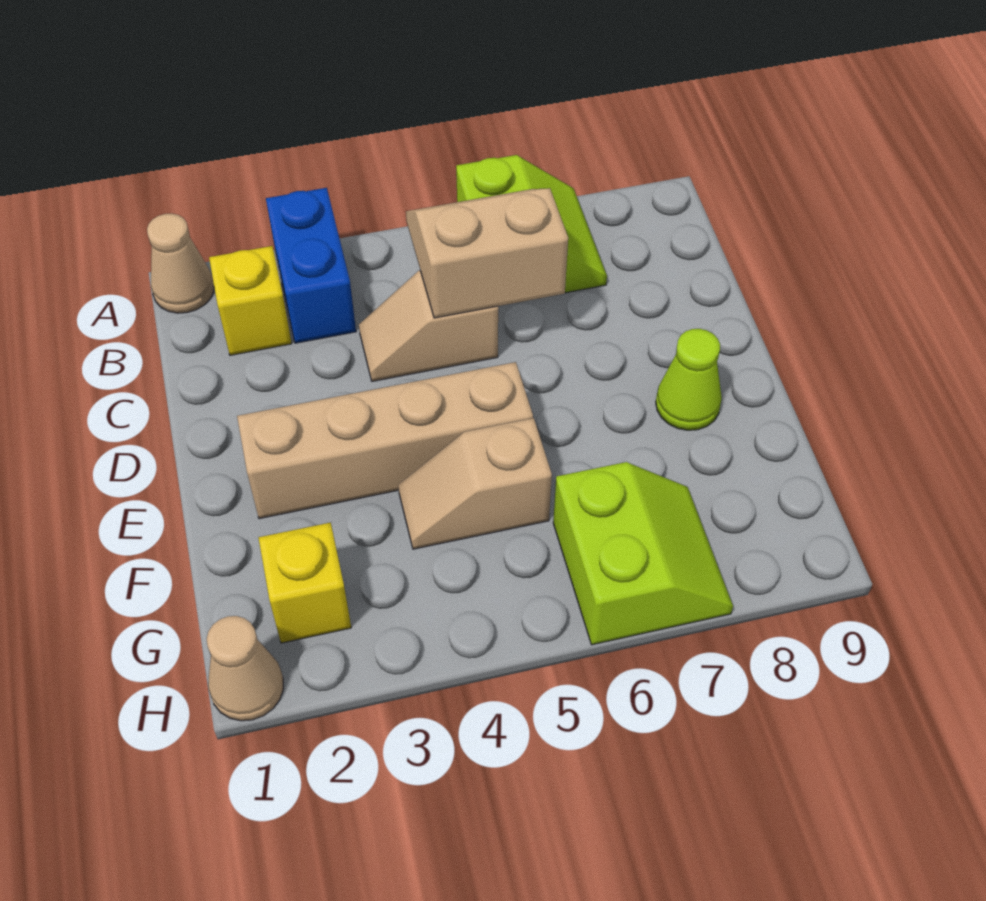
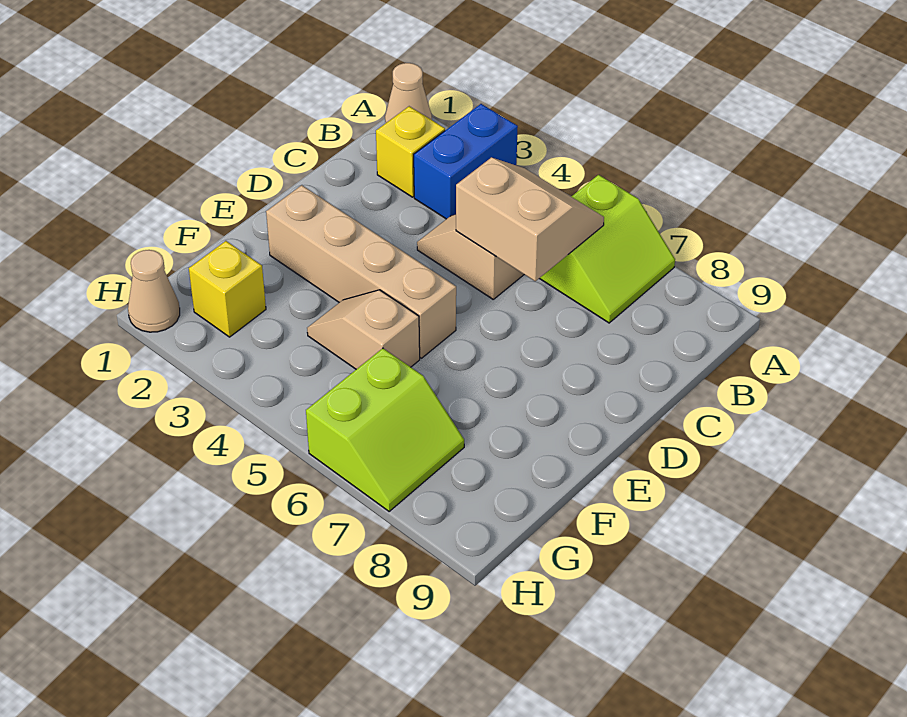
lime cone E8 level 1 -> none

